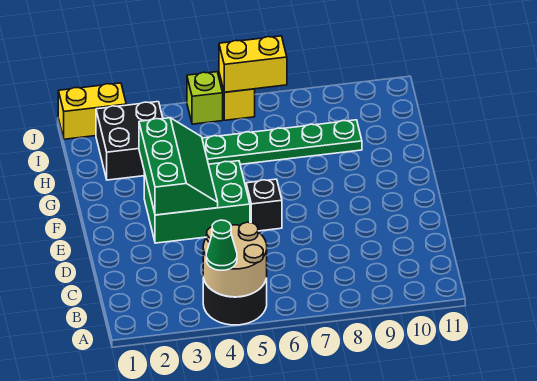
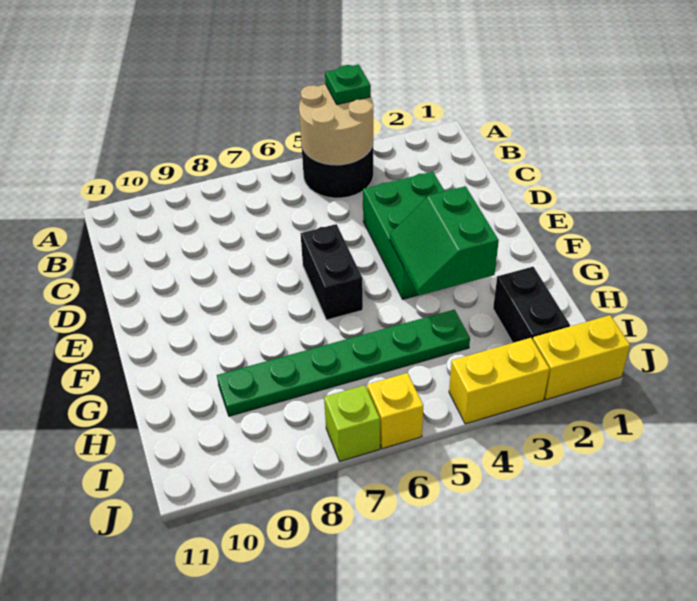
green cone A4 level 3 -> green plate A4 level 3
green brick E3:F5 level 1 -> green brick D3:F4 level 1
green slope E3:G4 level 2 top 3 -> green slope F3:G4 level 2 top 3
black brick E6 level 1 -> black brick E6:F6 level 1
black brick H2:I3 level 1 -> black brick H2:I2 level 1
lime brick J5 level 1 -> lime brick J7 level 1
yellow brick J6:J7 level 2 -> yellow brick J3:J4 level 1

